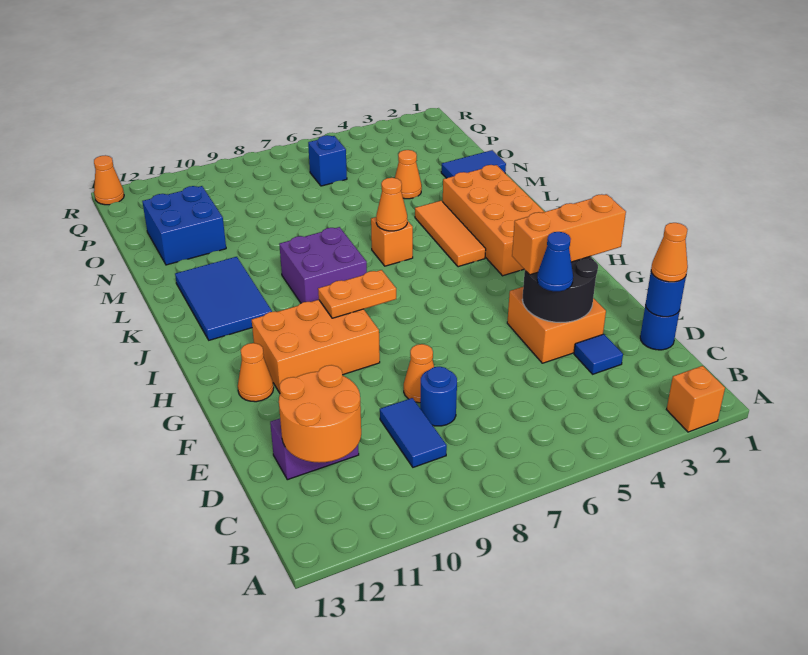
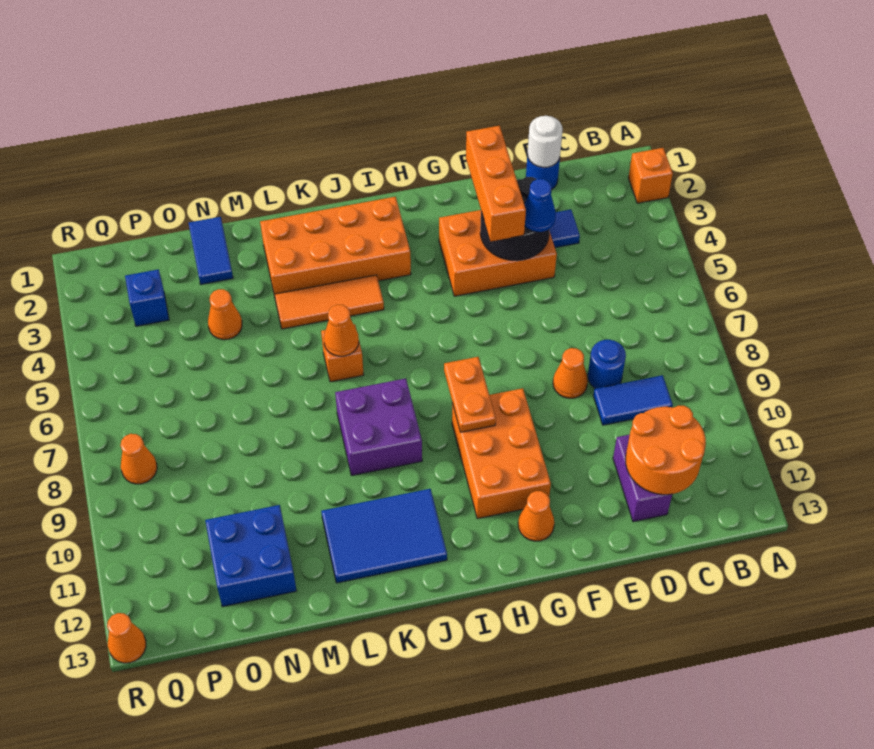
blue round brick D1 level 2 -> white round brick D1 level 2
orange cone D1 level 3 -> orange cone Q8 level 1
orange brick E3:F4 level 1 -> orange brick E3:G4 level 1
blue brick P6 level 1 -> blue brick P3 level 1

